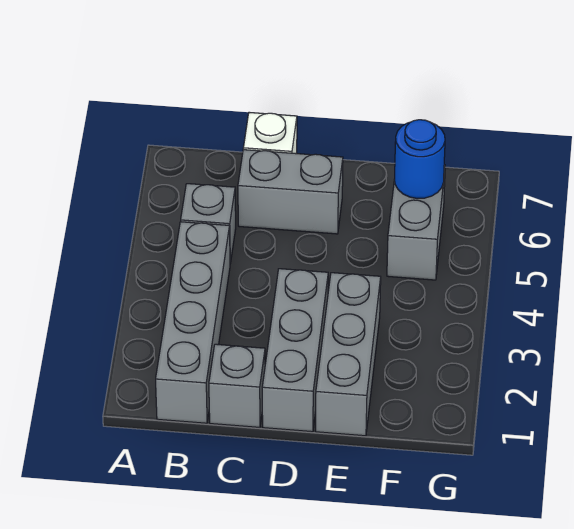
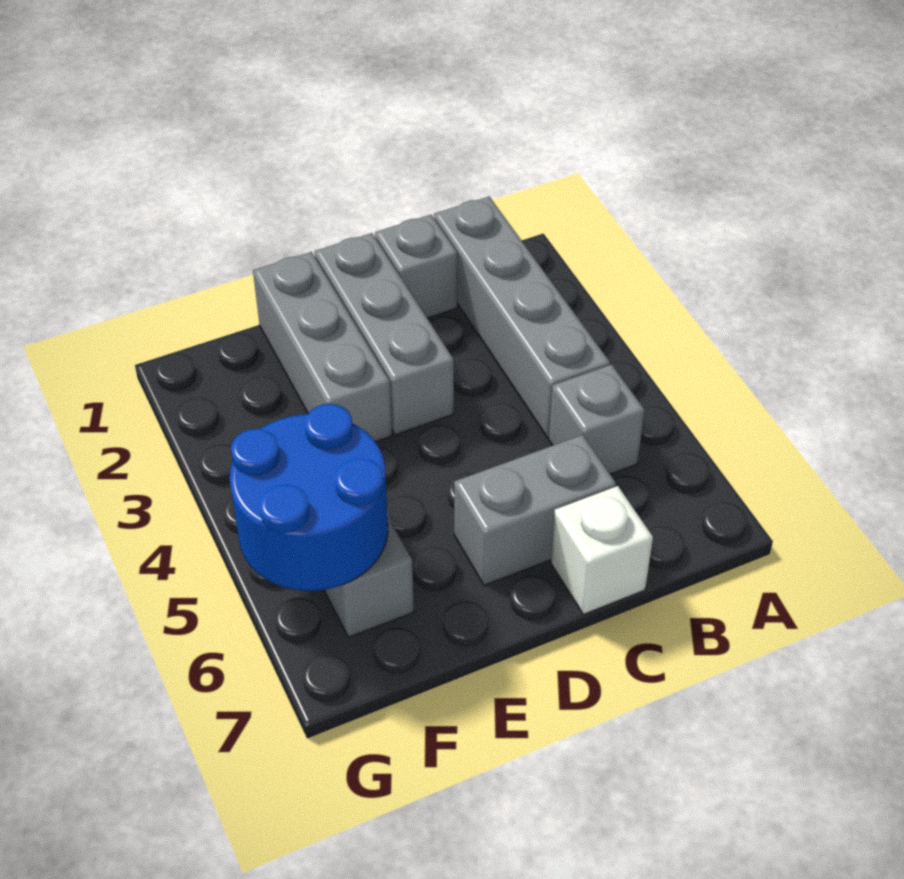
blue round brick F6 level 2 -> blue round brick F5:G6 level 2

